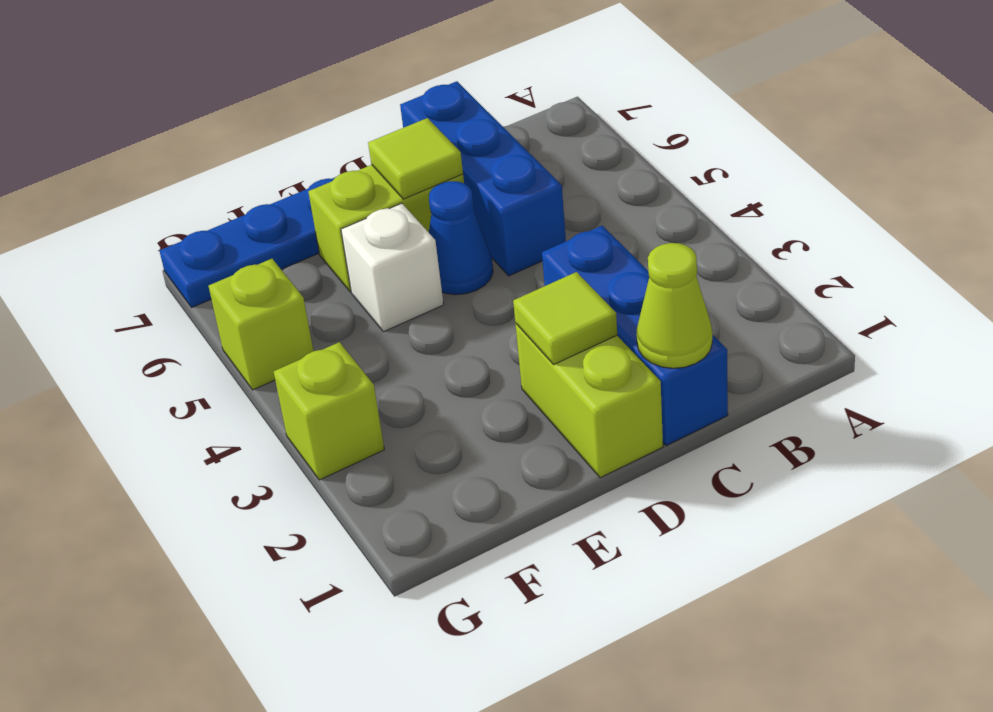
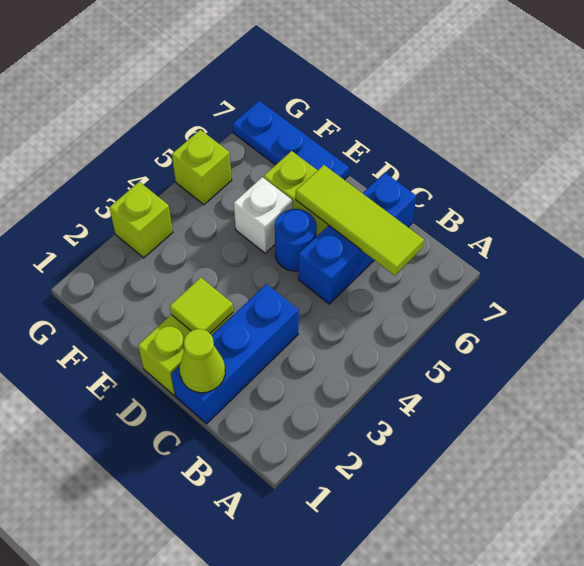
blue cone D5 level 1 -> blue round brick D5 level 1
lime tile D6 level 2 -> lime tile B6:D6 level 2

